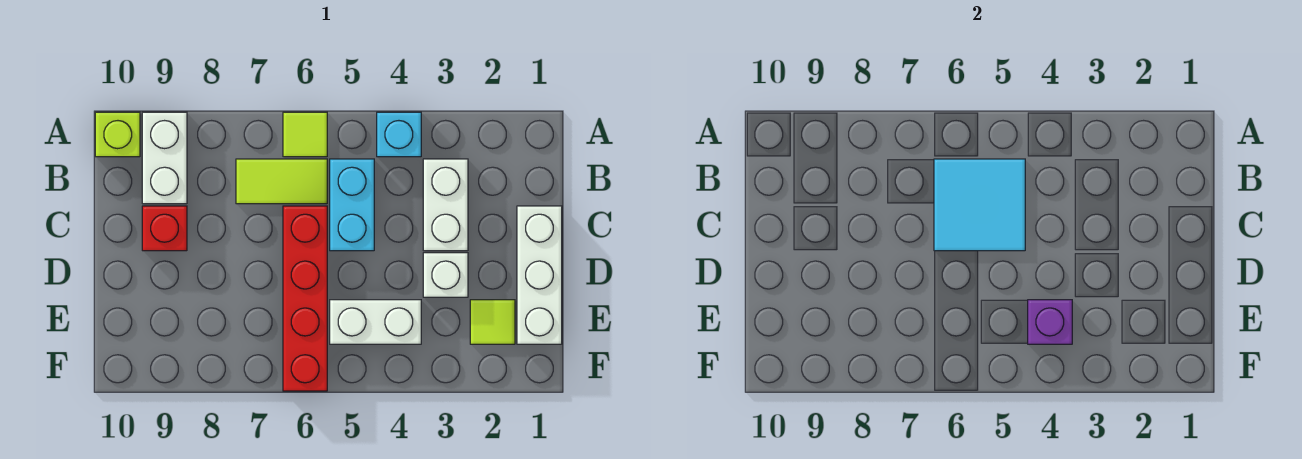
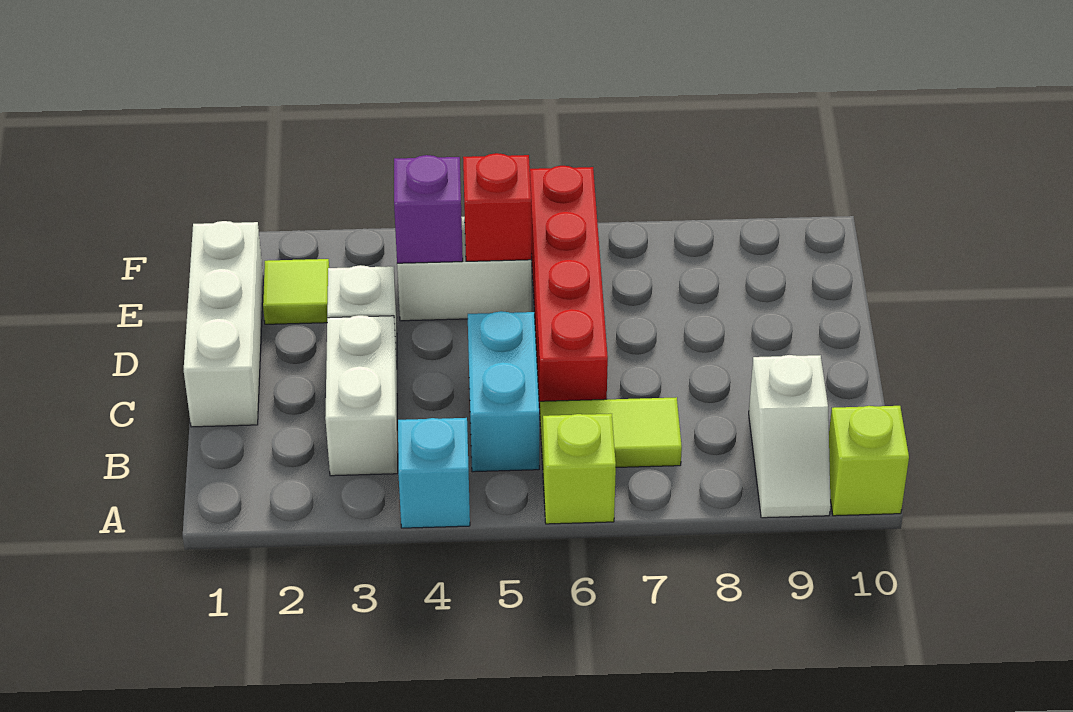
lime tile A6 level 1 -> lime brick A6 level 1
white brick A9:B9 level 1 -> white slope A9:B9 level 1 top B
cyan tile B5:C6 level 2 -> none
red brick C9 level 1 -> red brick E5 level 2

